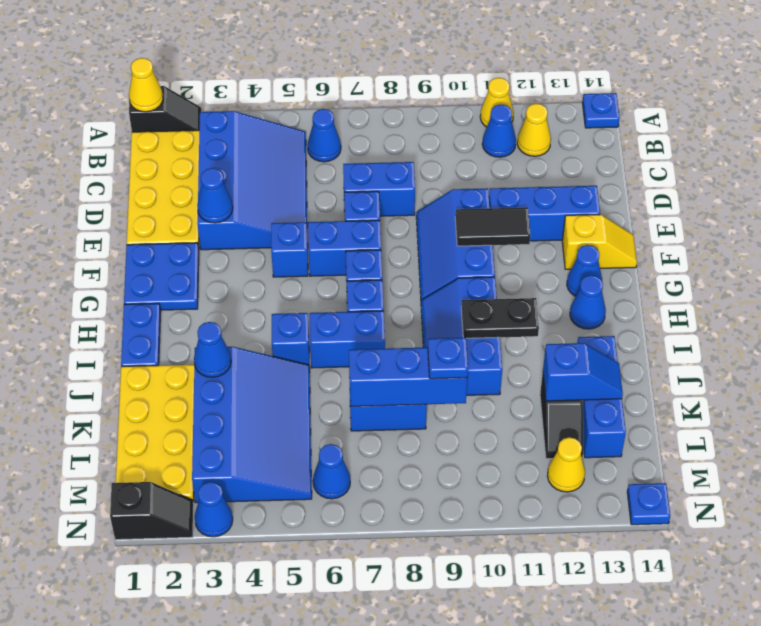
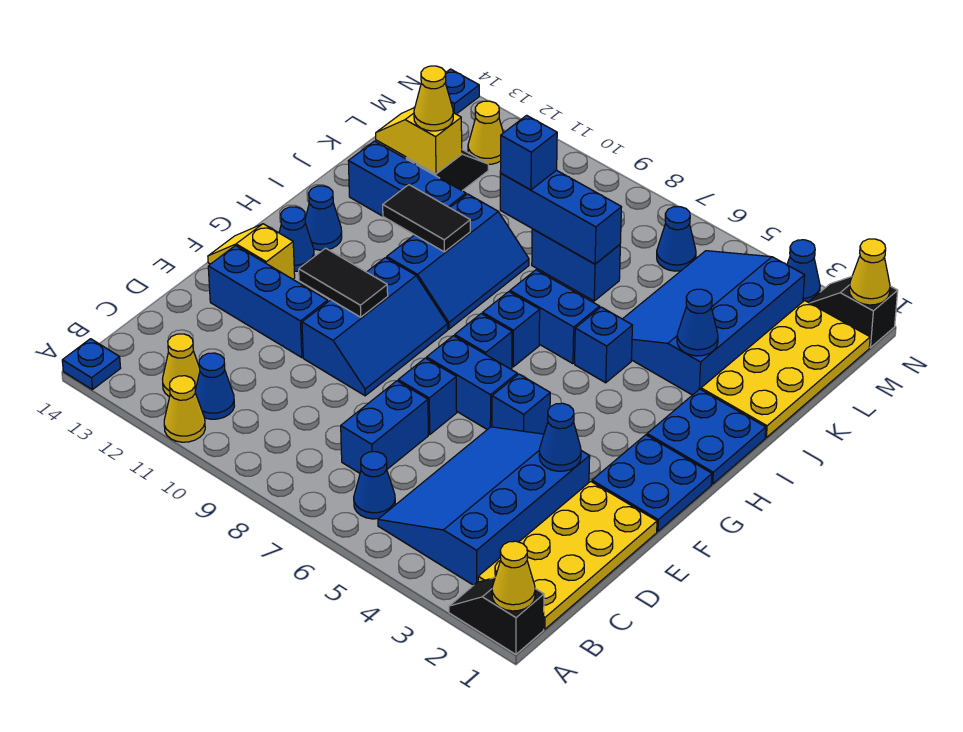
blue brick D7:D8 level 1 -> blue brick C7:D7 level 1
blue plate H1:I1 level 1 -> blue plate H1:I2 level 1
black plate I10:I11 level 2 -> black tile I10:I11 level 2
blue brick J13:L13 level 1 -> blue brick J11:J13 level 1
blue plate K9 level 3 -> blue brick K9 level 3
blue slope K12:K13 level 2 top 12 -> yellow slope K12:K13 level 2 top 12
none -> yellow cone K12 level 3
none -> yellow cone N1 level 2

